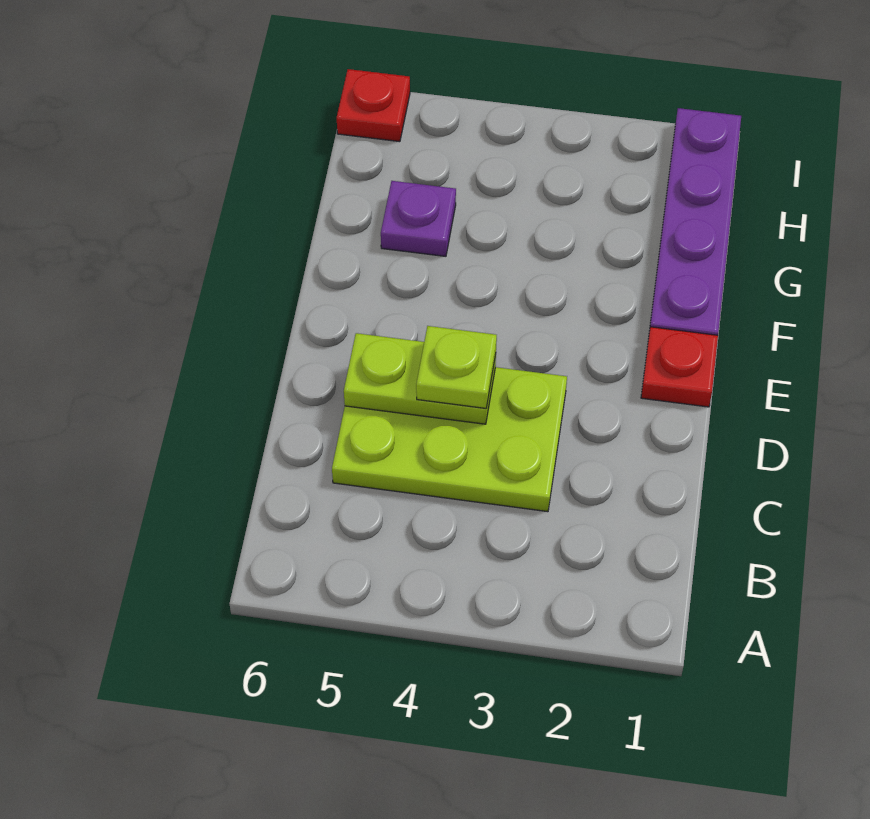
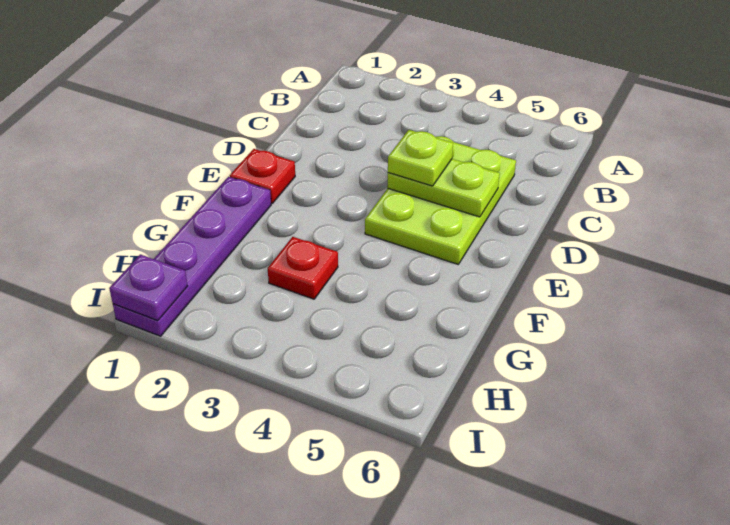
lime plate C3:D5 level 1 -> lime plate C4:E5 level 1
purple plate G5 level 1 -> purple plate I1 level 2
red plate I6 level 1 -> red plate G3 level 1

